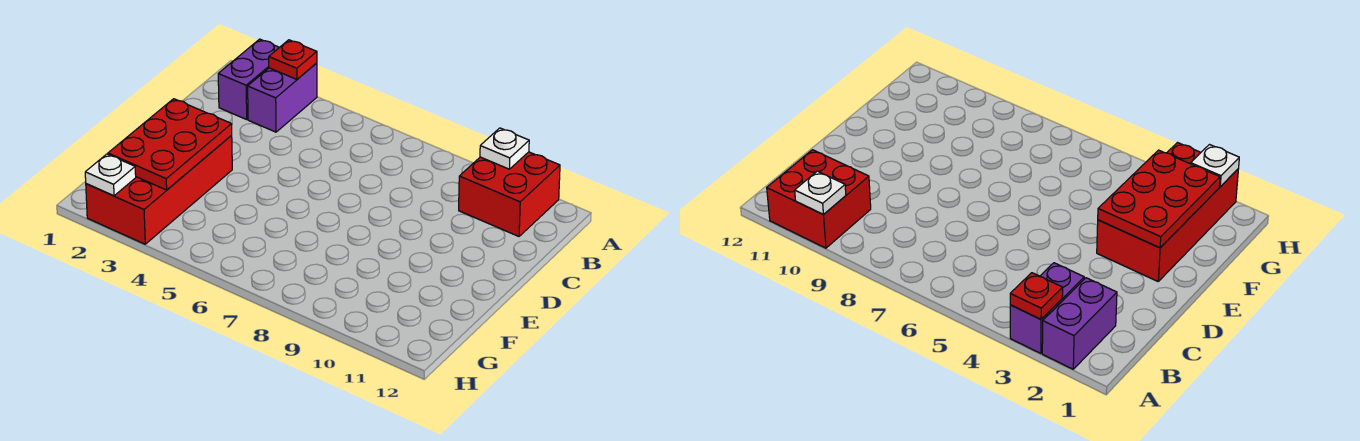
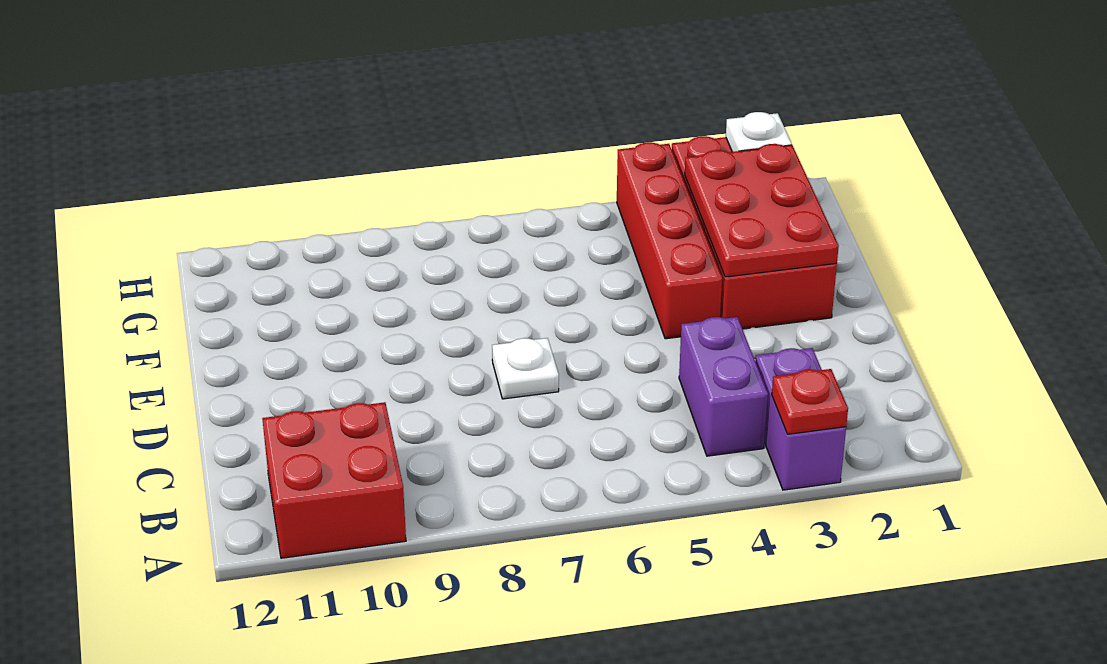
purple brick A2:B2 level 1 -> purple brick B4:C4 level 1
white plate A10 level 2 -> white plate D7 level 1
none -> red brick E4:H4 level 1

